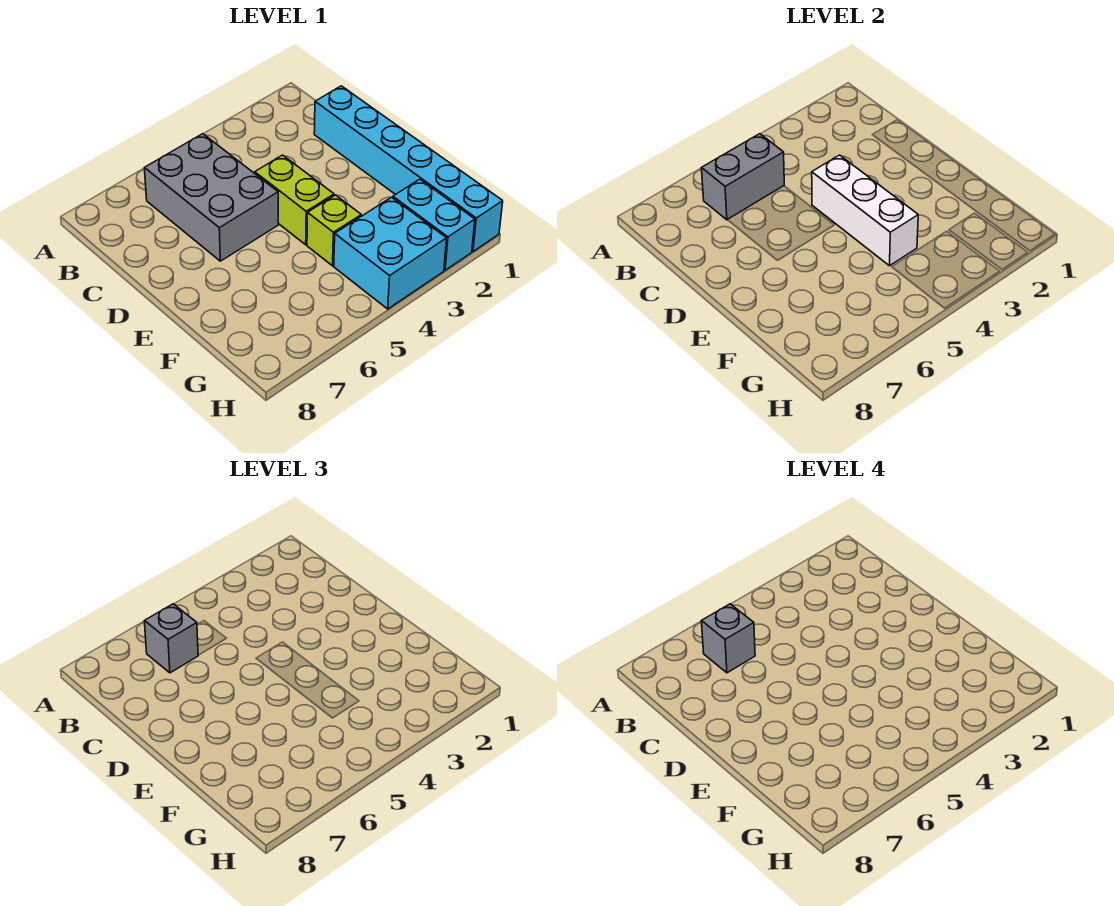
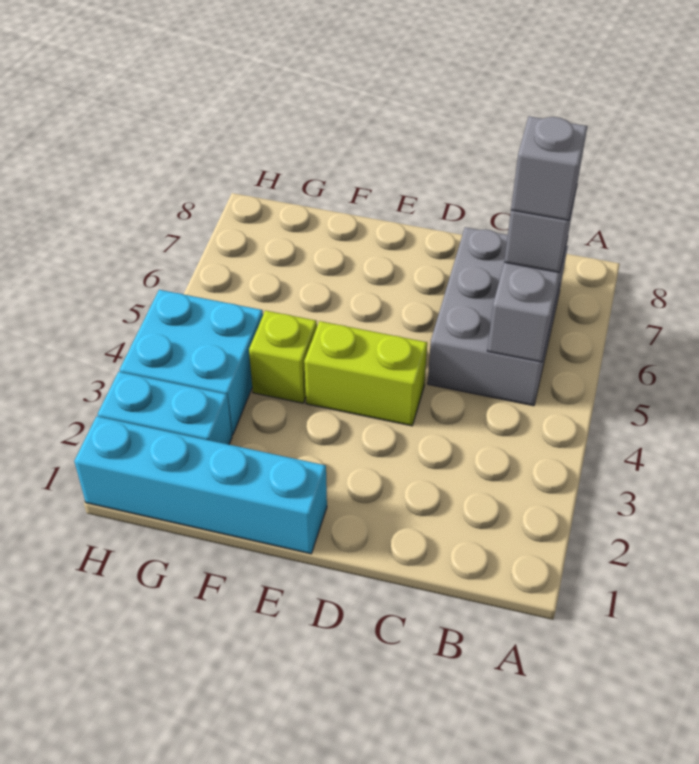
grey brick B5:D6 level 1 -> grey brick B5:C7 level 1
cyan brick C1:H1 level 1 -> cyan brick E1:H1 level 1
white brick D4:F4 level 2 -> none

